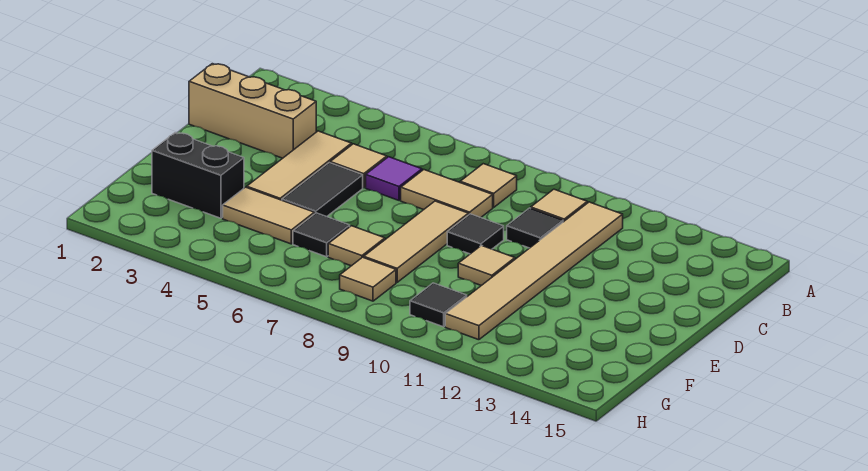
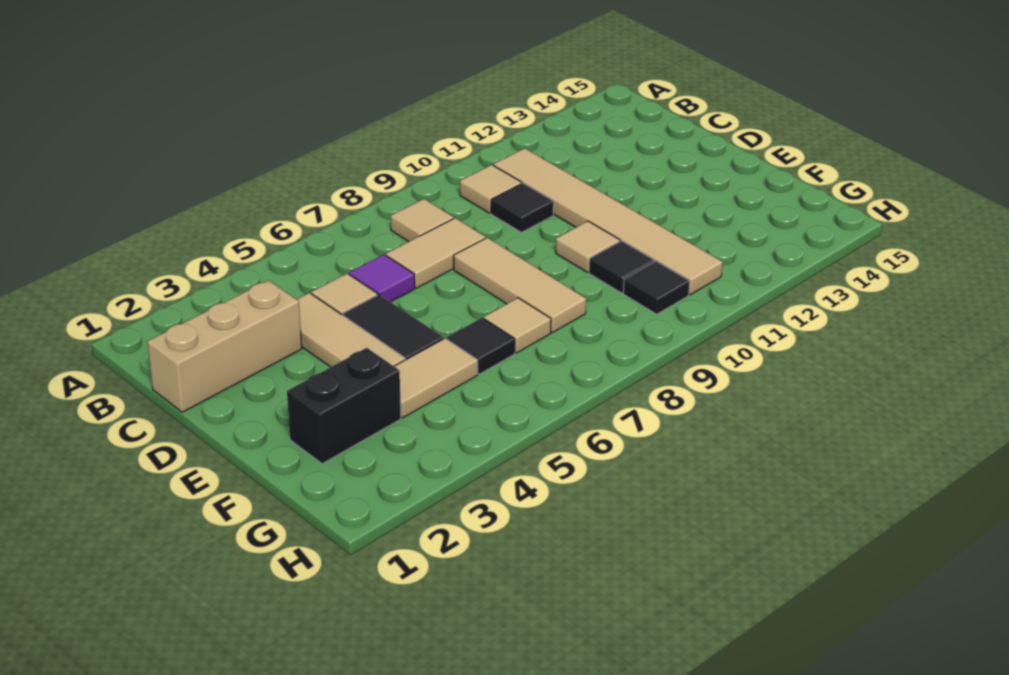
black tile D9 level 1 -> black tile F10 level 1
tan tile G8 level 1 -> none

